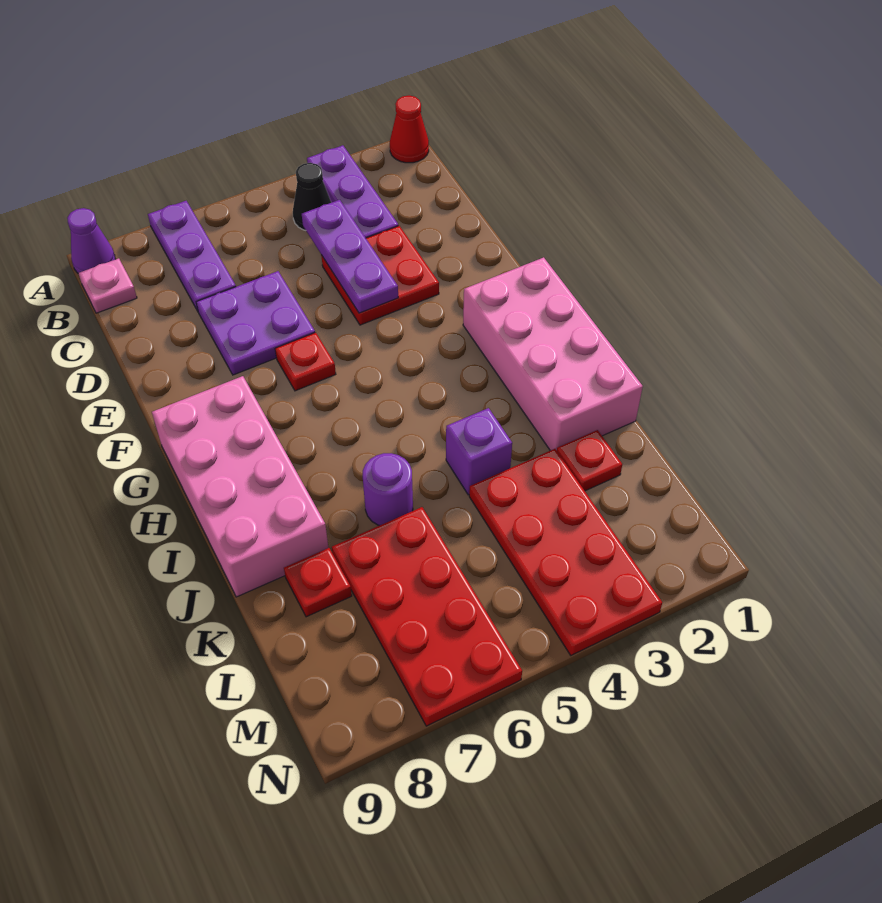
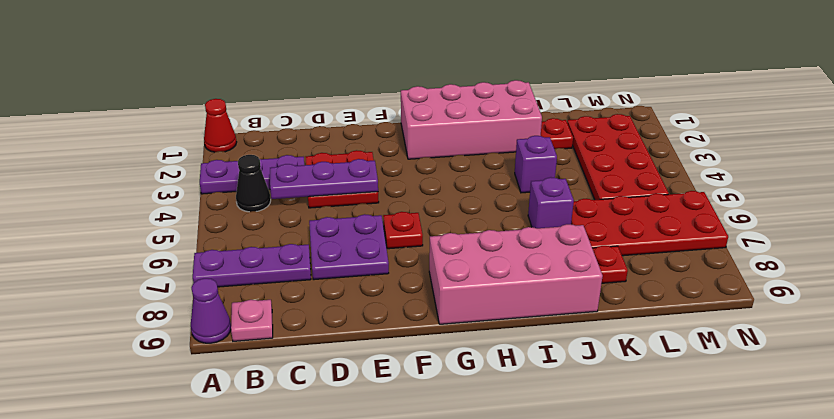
purple round brick J6 level 1 -> purple brick J6 level 1
red plate K3:N4 level 1 -> red plate L2:M5 level 1

